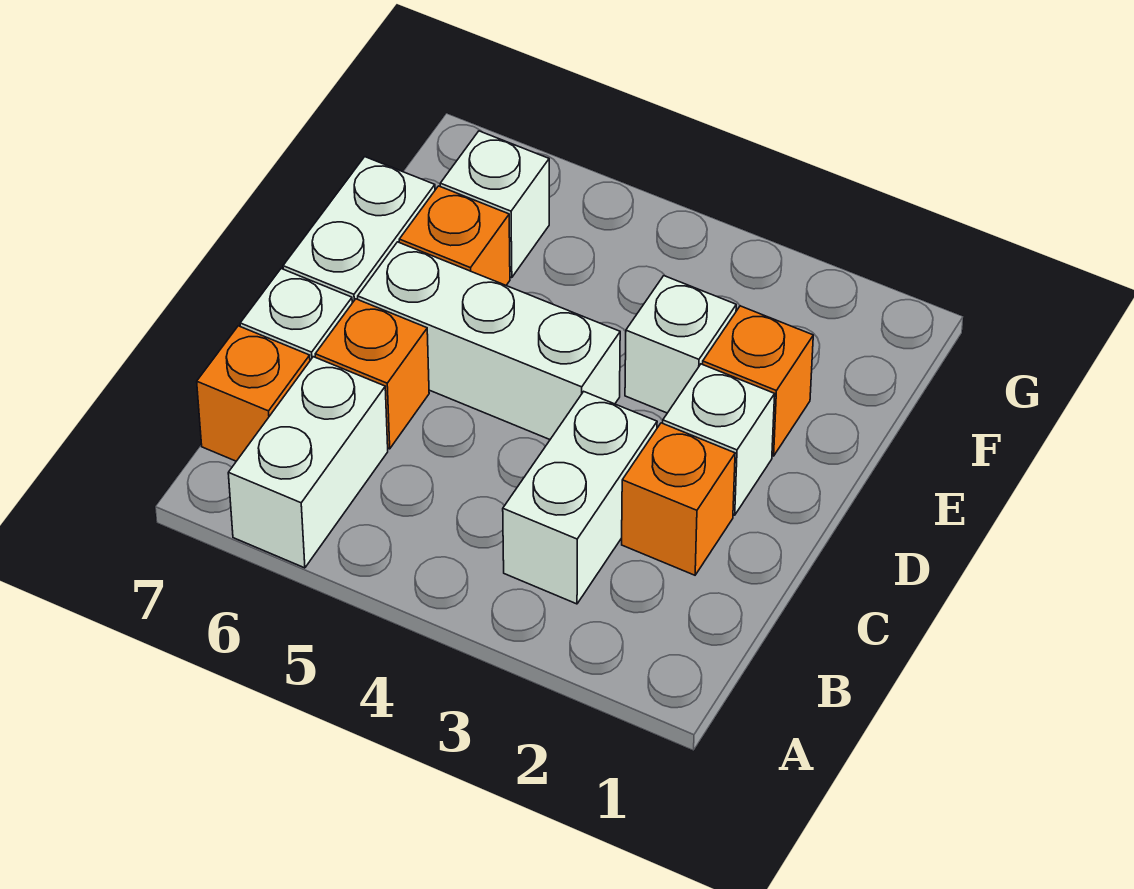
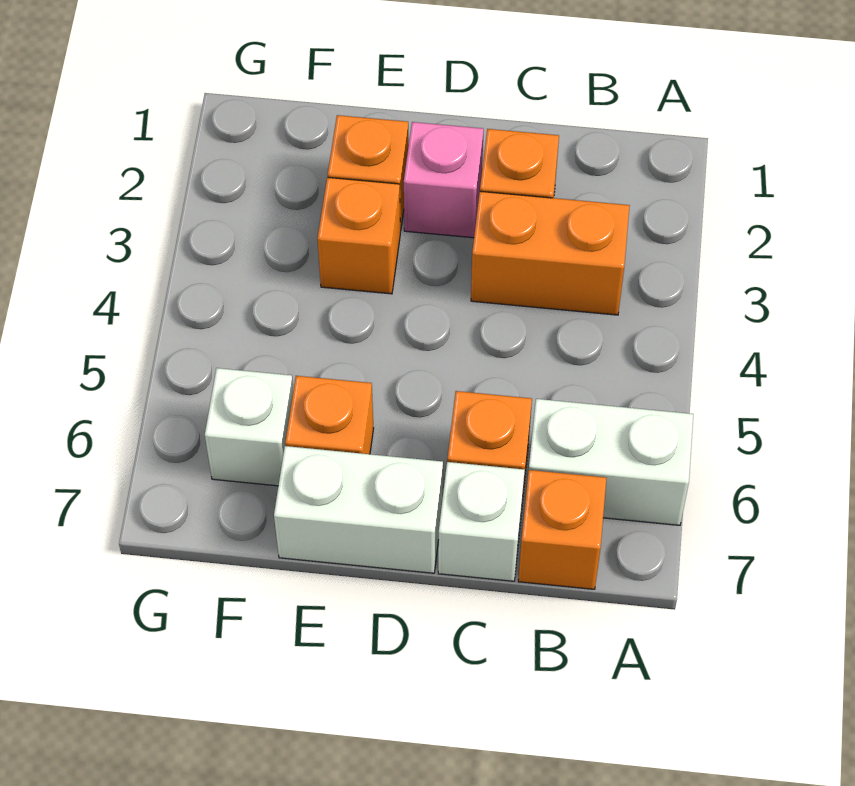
white brick B3:C3 level 1 -> orange brick B3:C3 level 1
white brick D2 level 1 -> pink brick D2 level 1
white brick D4:D6 level 1 -> none
white brick E3 level 1 -> orange brick E3 level 1

